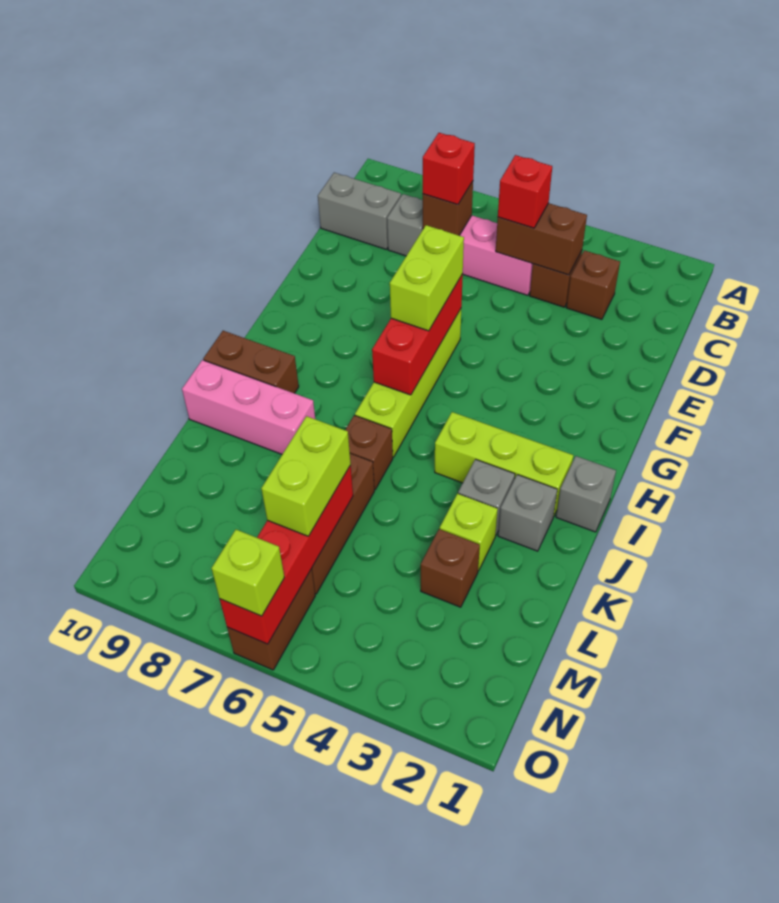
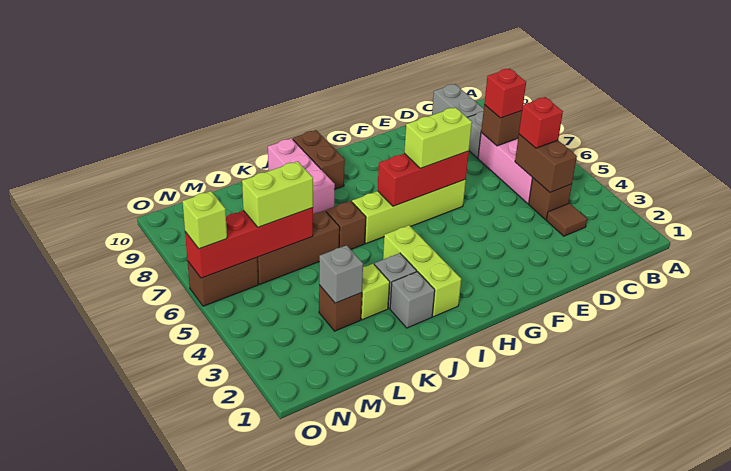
brown brick C3 level 1 -> brown tile C3 level 1
grey brick I1 level 1 -> grey brick L3 level 2

